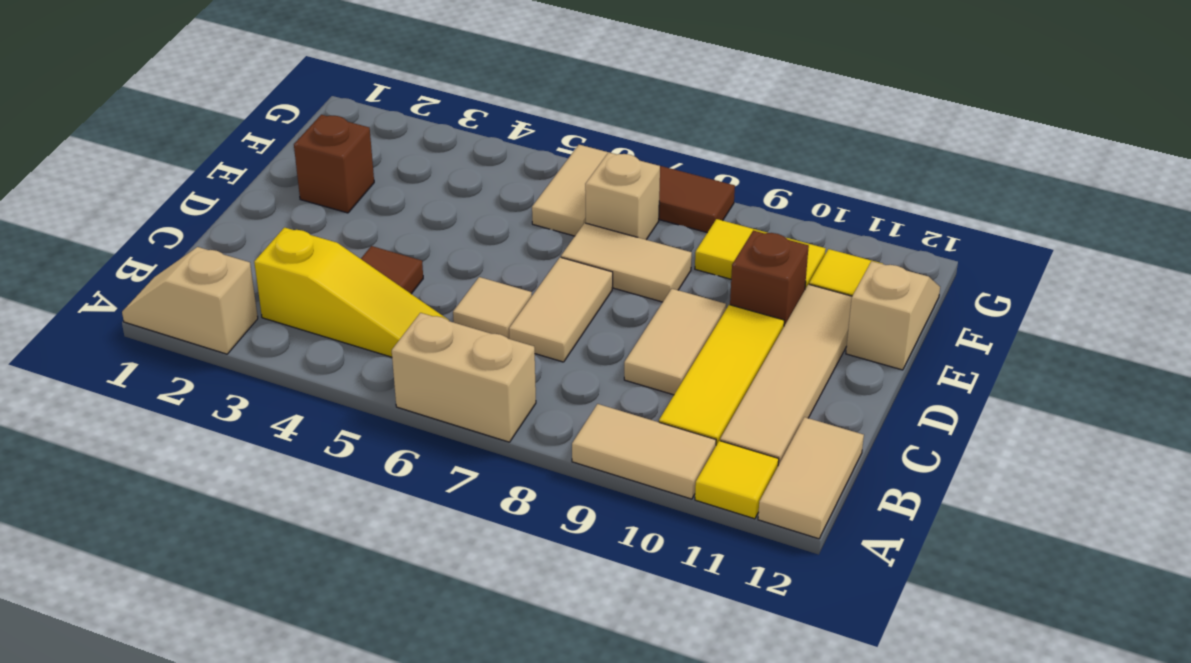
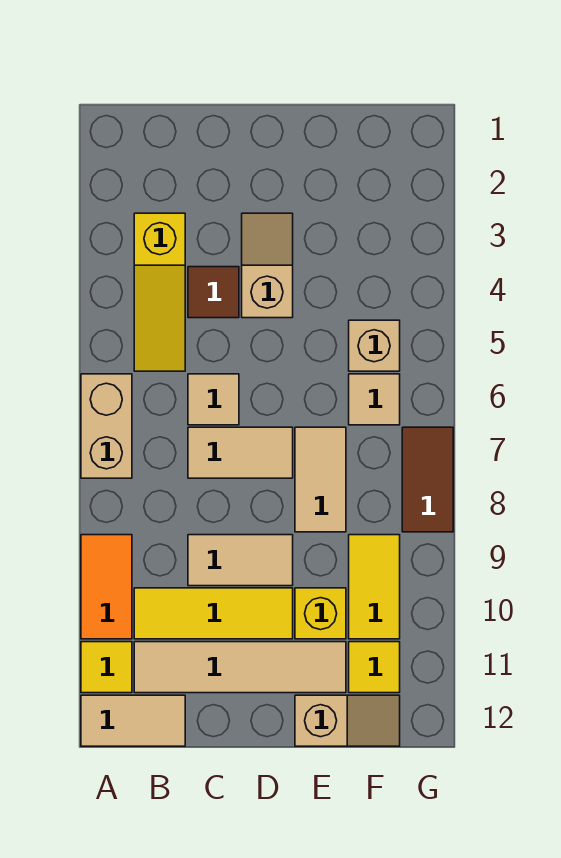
tan slope A1:A2 level 1 top 2 -> tan slope D3:D4 level 1 top 4
tan tile A9:A10 level 1 -> orange tile A9:A10 level 1
brown brick E2 level 1 -> none
brown brick E10 level 1 -> yellow brick E10 level 1
tan tile F6:G6 level 1 -> tan tile F6 level 1
tan brick F7 level 1 -> tan brick F5 level 1

